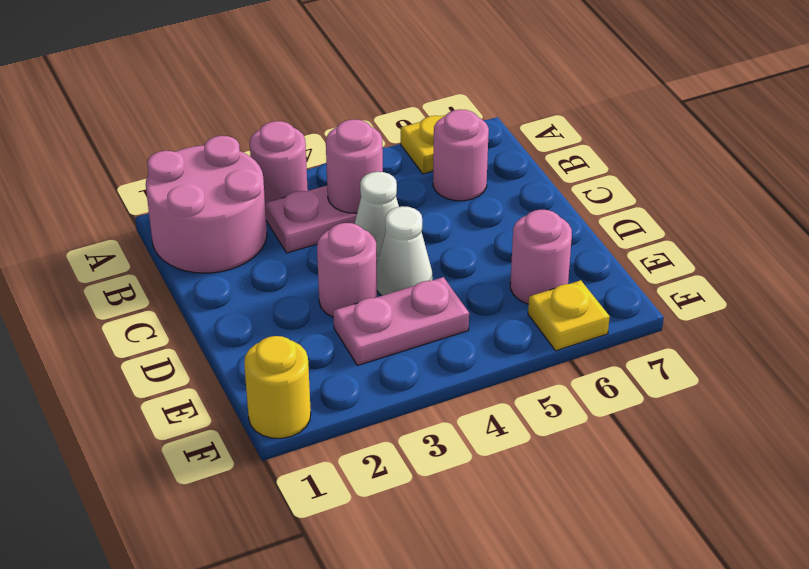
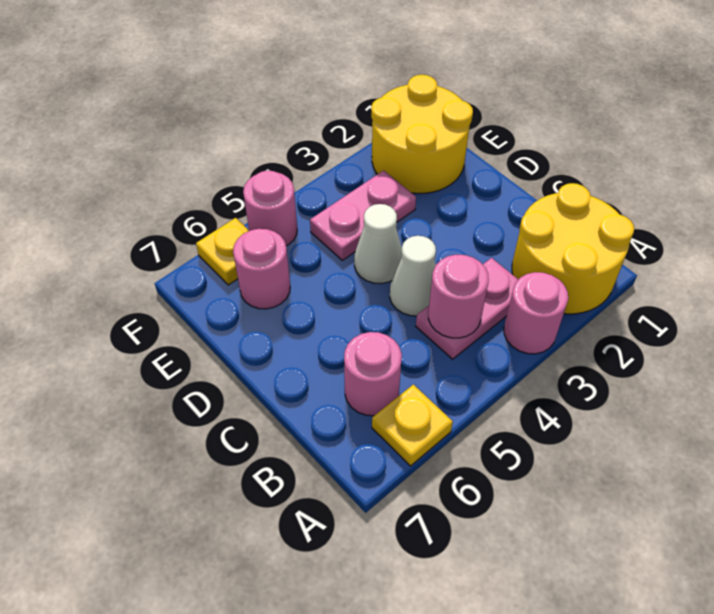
pink round brick A1:B2 level 1 -> yellow round brick A1:B2 level 1
pink round brick D3 level 1 -> pink round brick F5 level 1
yellow round brick F1 level 1 -> yellow round brick E1:F2 level 1

